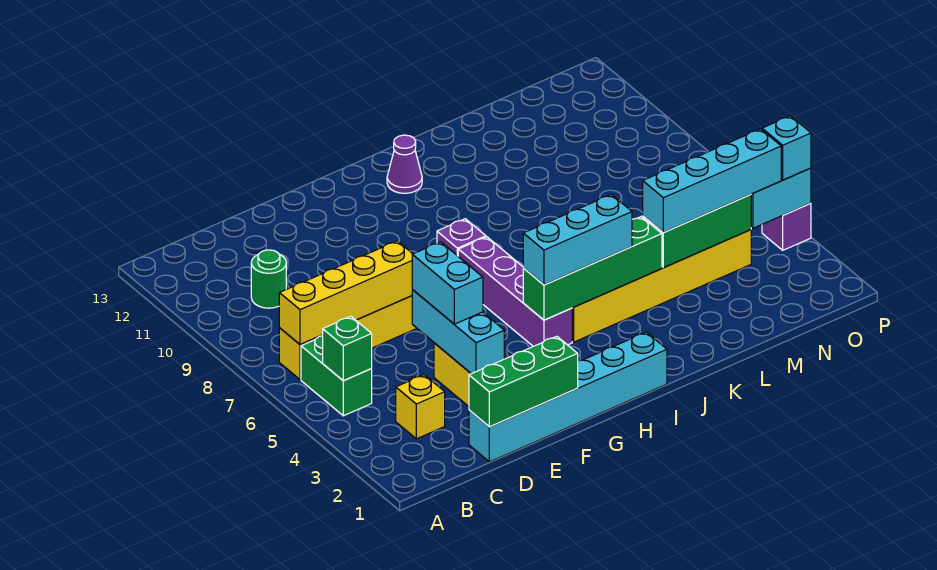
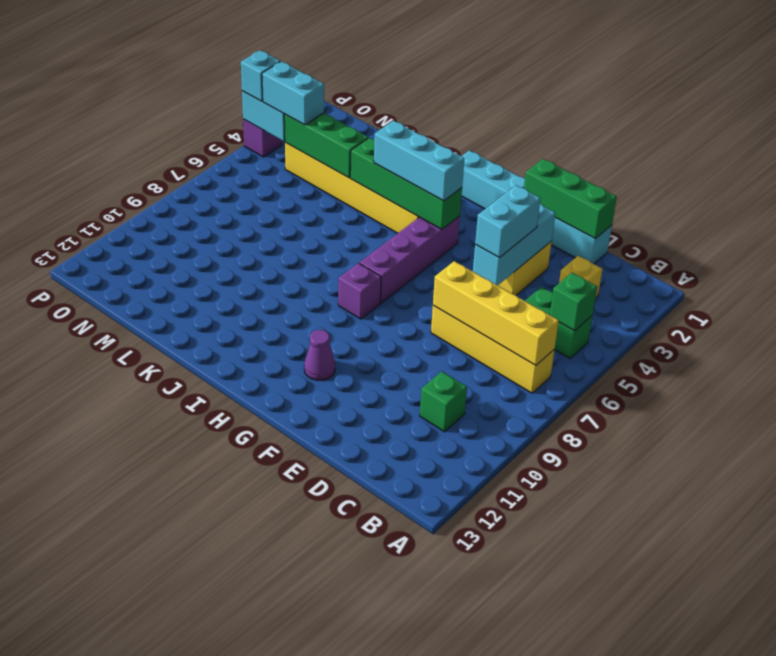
green brick B5:B6 level 1 -> green brick B5:C5 level 1
green round brick C10 level 1 -> green brick C10 level 1
purple cone I12 level 1 -> purple cone G11 level 1
cyan brick L4:O4 level 3 -> cyan brick N4:O4 level 3

